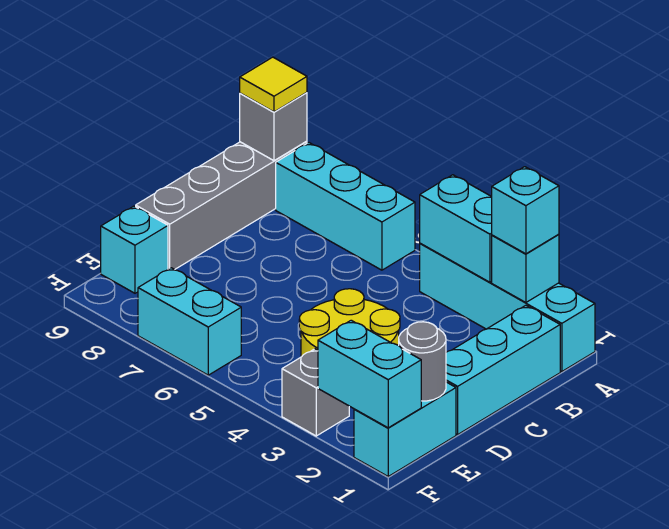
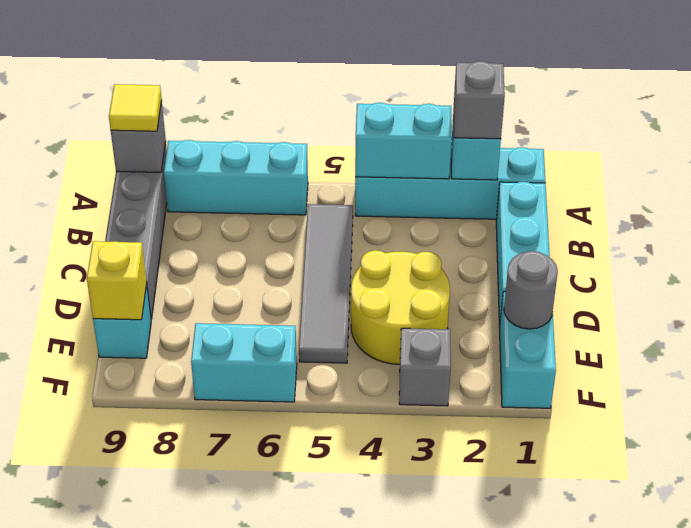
cyan brick A2 level 3 -> grey brick A2 level 3
none -> grey tile B5:E5 level 1
none -> yellow brick E9 level 2
cyan brick F1:F2 level 2 -> none

